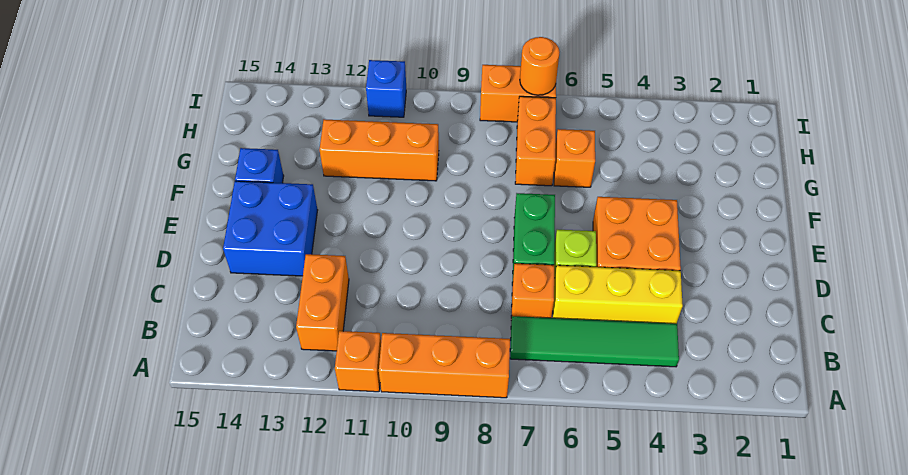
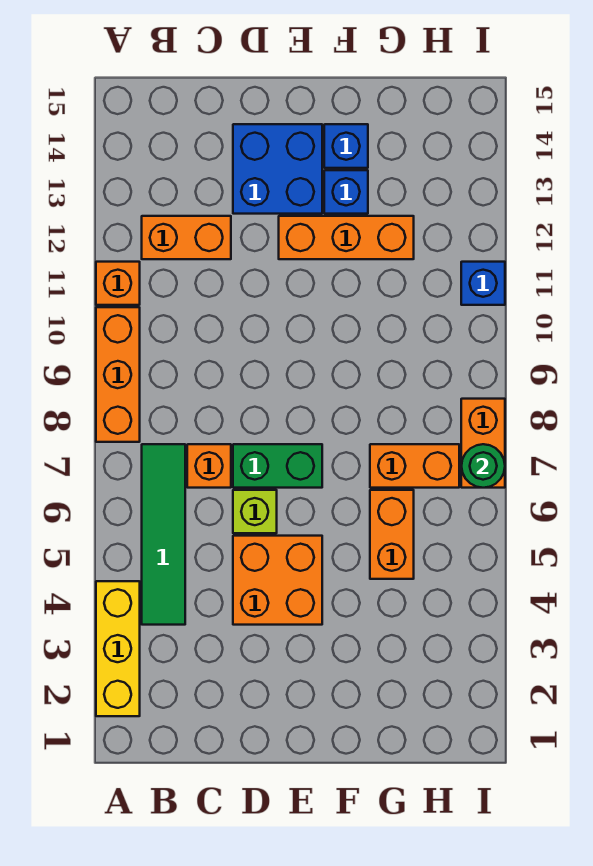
yellow brick C4:C6 level 1 -> yellow brick A2:A4 level 1
none -> blue brick F13 level 1
orange brick G6 level 1 -> orange brick G5:G6 level 1
orange brick G10:G12 level 1 -> orange brick E12:G12 level 1
orange round brick I7 level 2 -> green round brick I7 level 2

